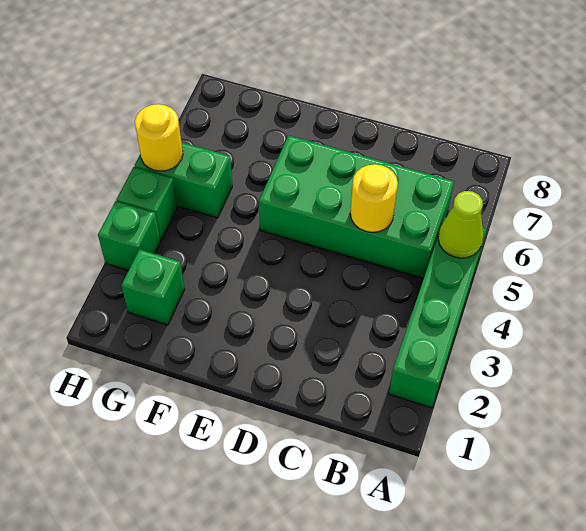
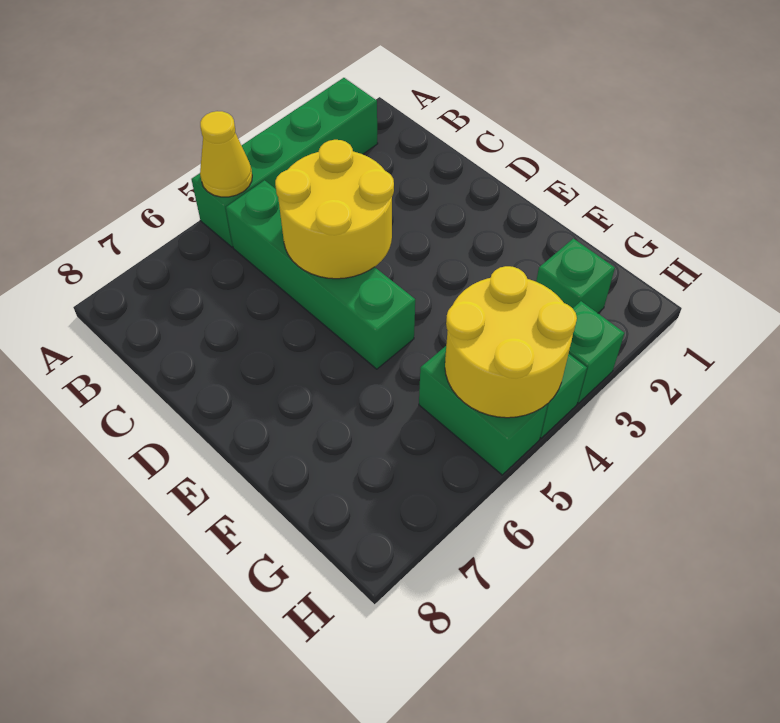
lime cone A5 level 2 -> yellow cone A5 level 2
green brick B5:E6 level 1 -> green brick B5:E5 level 1
yellow round brick C5 level 2 -> yellow round brick C4:D5 level 2
yellow round brick H5 level 2 -> yellow round brick G4:H5 level 2

